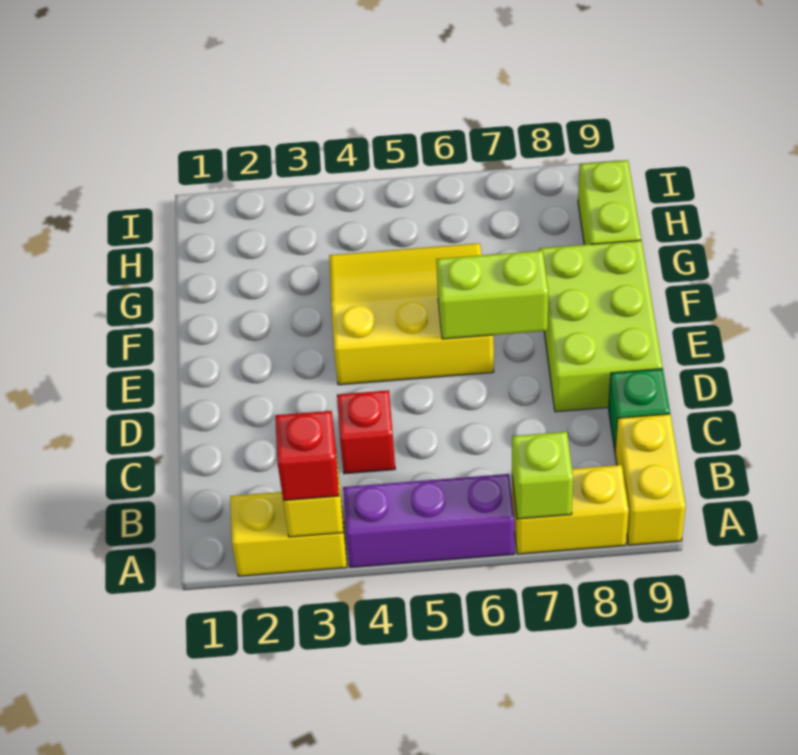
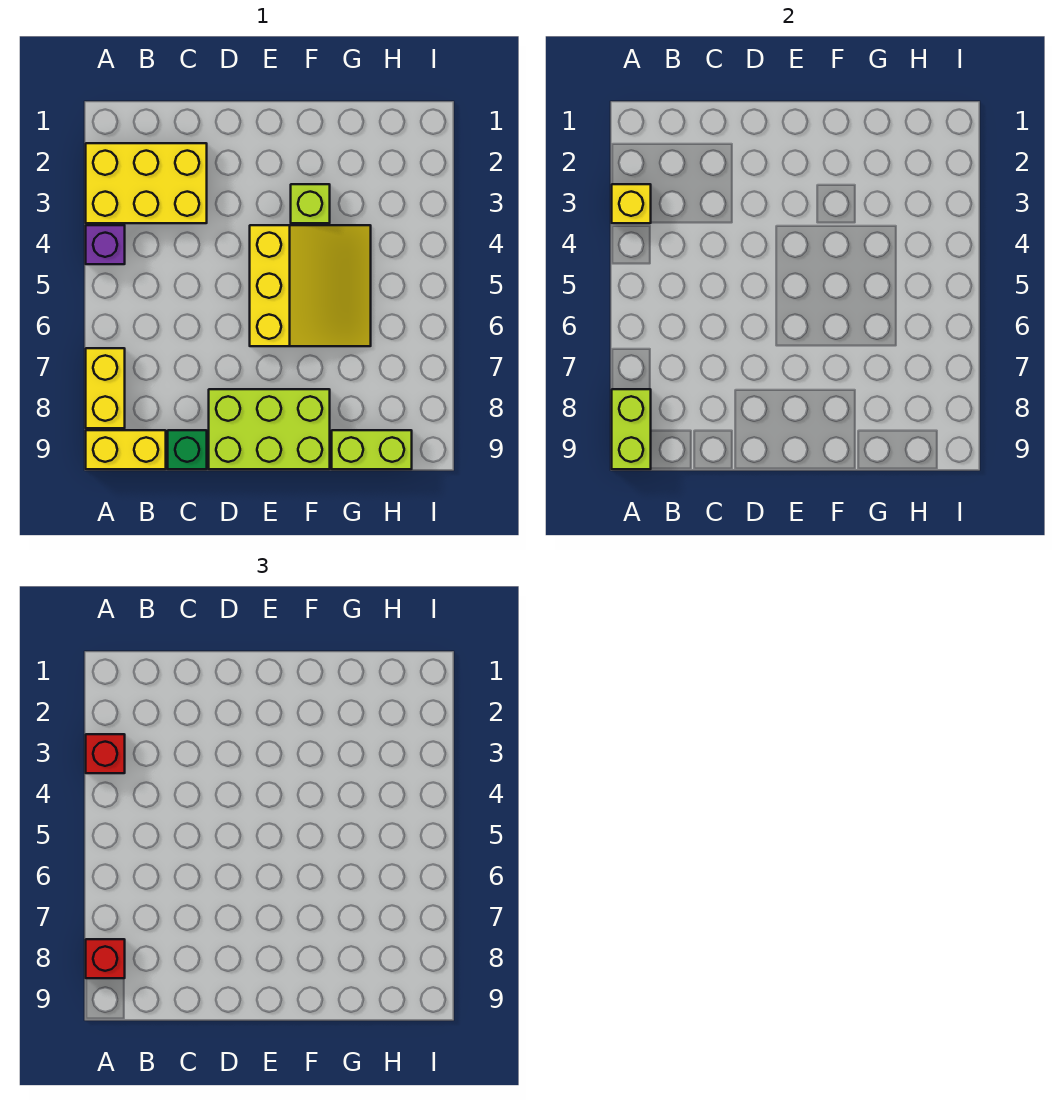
yellow brick A2:A3 level 1 -> yellow brick A2:C3 level 1
purple brick A4:A6 level 1 -> purple brick A4 level 1
lime brick A7 level 2 -> lime brick F3 level 1
red brick C4 level 1 -> red brick A8 level 3
lime brick E6:E7 level 2 -> lime brick A8:A9 level 2

